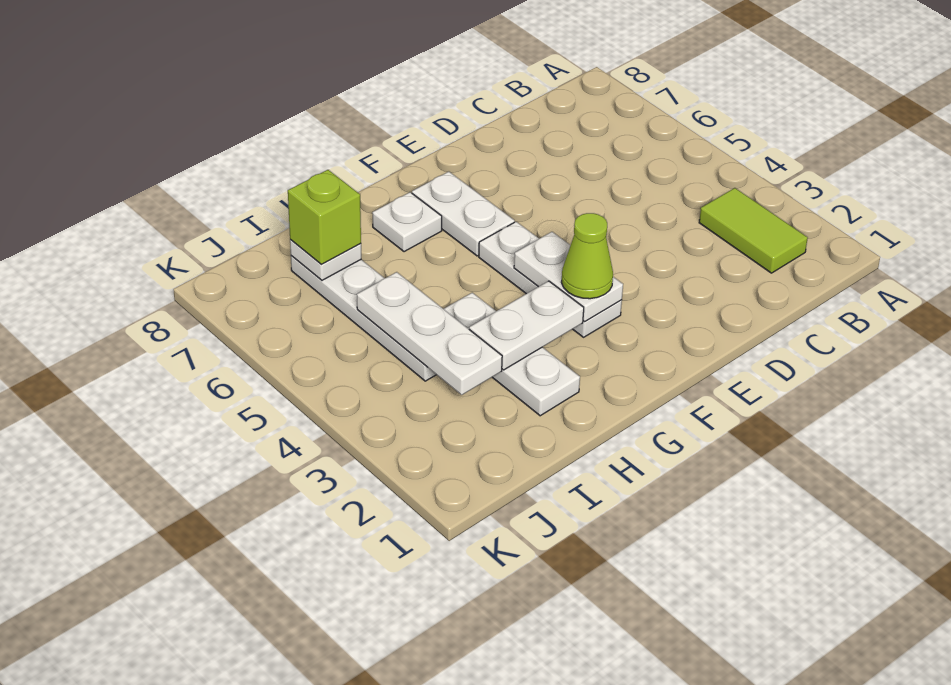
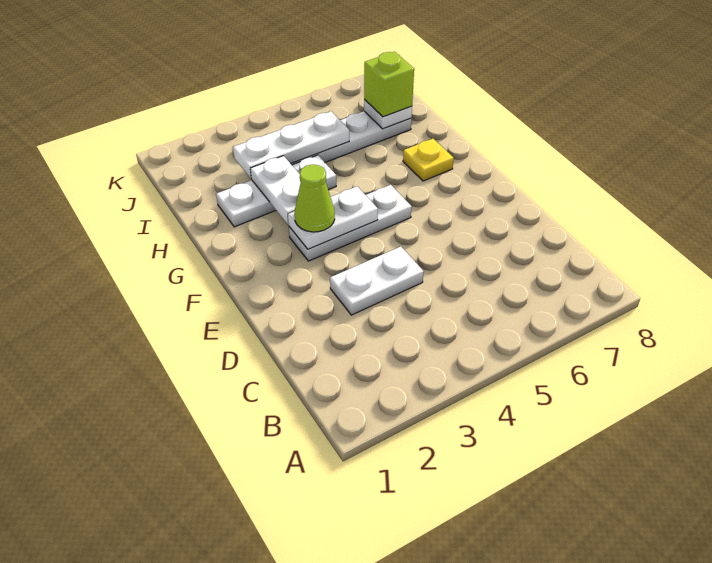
lime tile B2:B3 level 1 -> none
white plate F6:F7 level 1 -> white plate D3:D4 level 1
white plate G7 level 1 -> yellow plate G7 level 1

